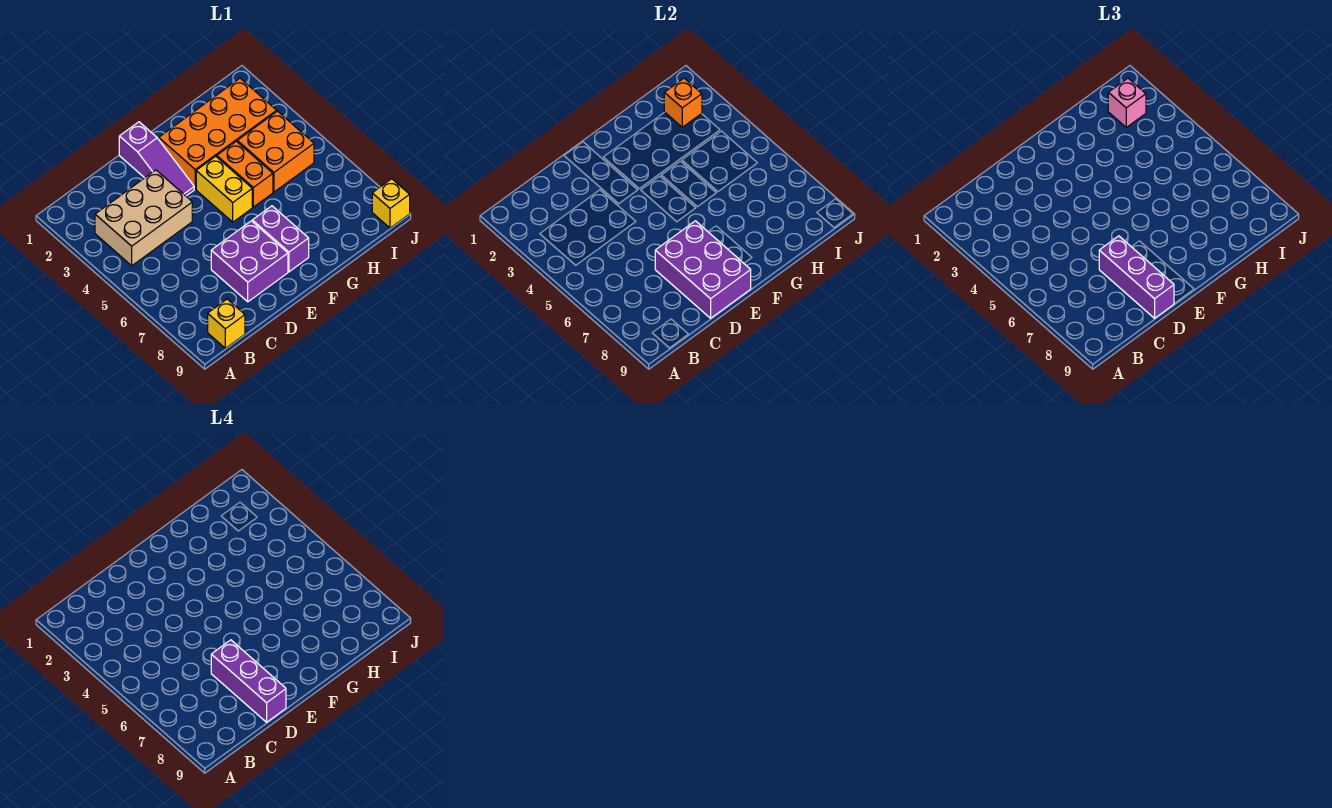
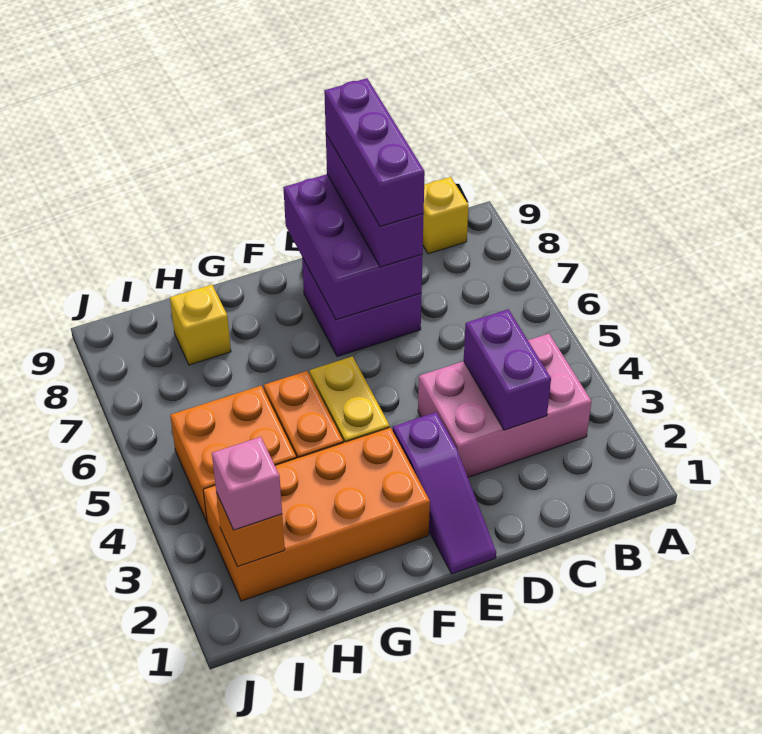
tan brick B3:D4 level 1 -> pink brick B3:D4 level 1
purple slope E1:E3 level 1 top 1 -> purple slope E1:E3 level 1 top 3
purple brick F7:F8 level 1 -> purple brick C3:C4 level 2
yellow brick J9 level 1 -> yellow brick H8 level 1

